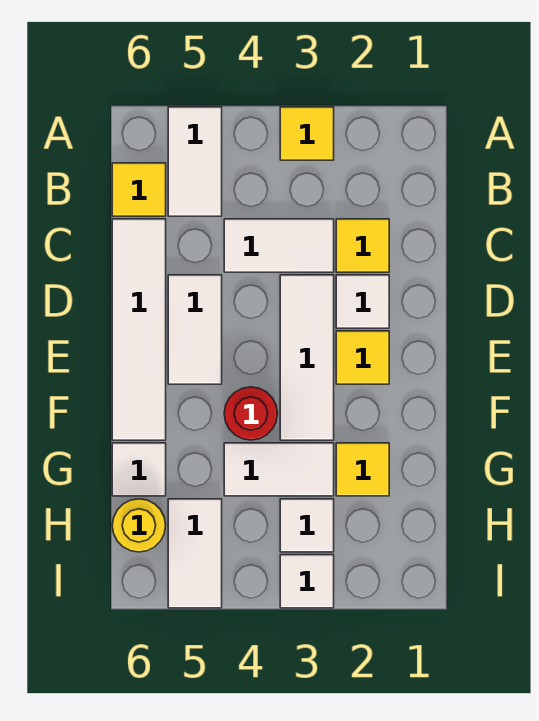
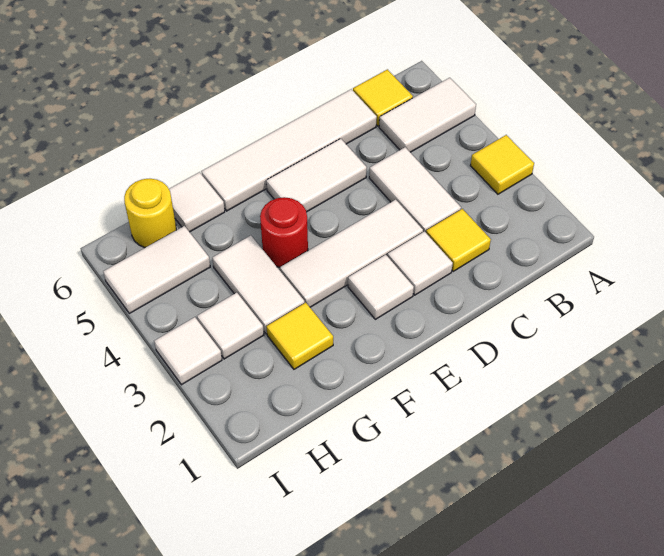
yellow tile E2 level 1 -> white tile E2 level 1

